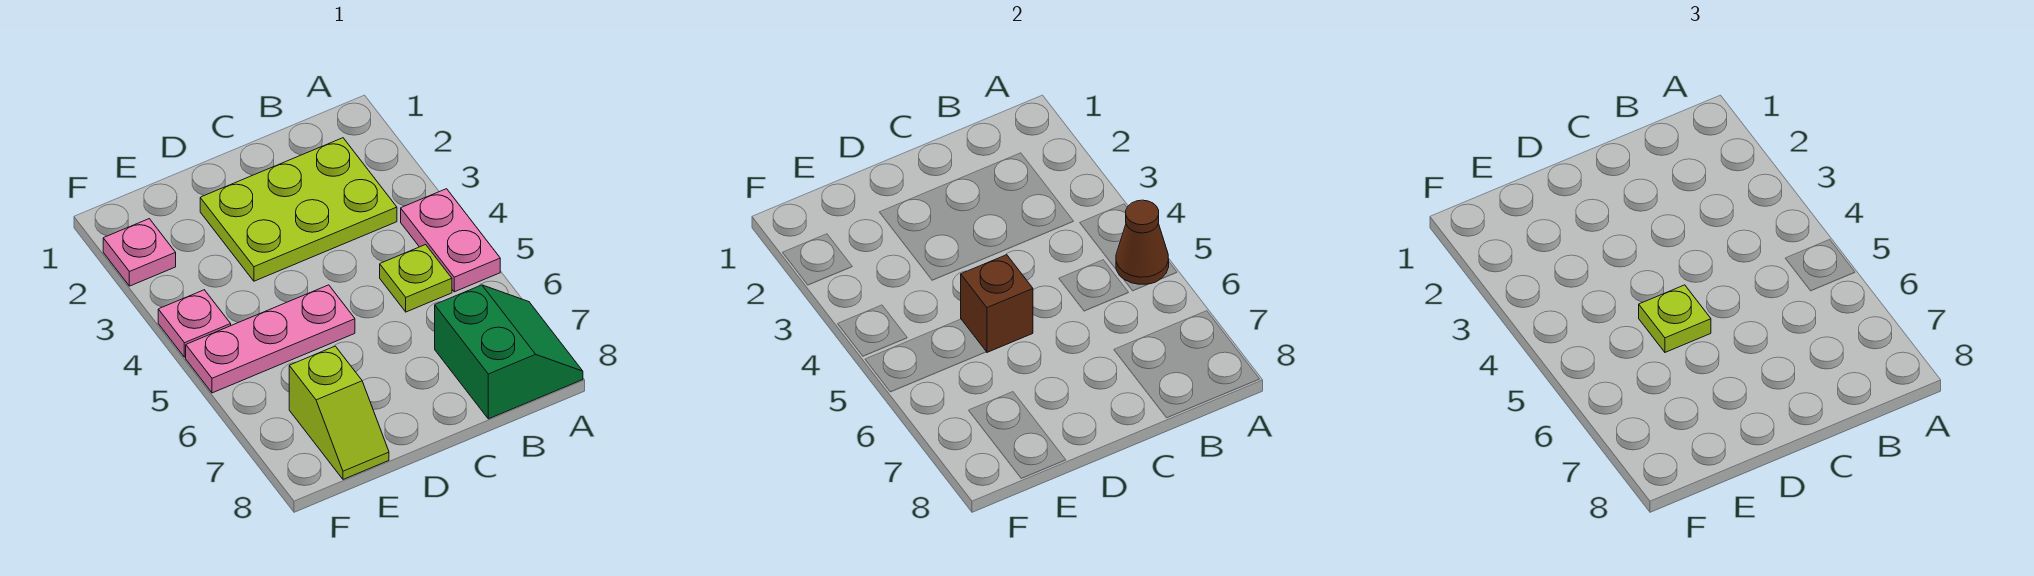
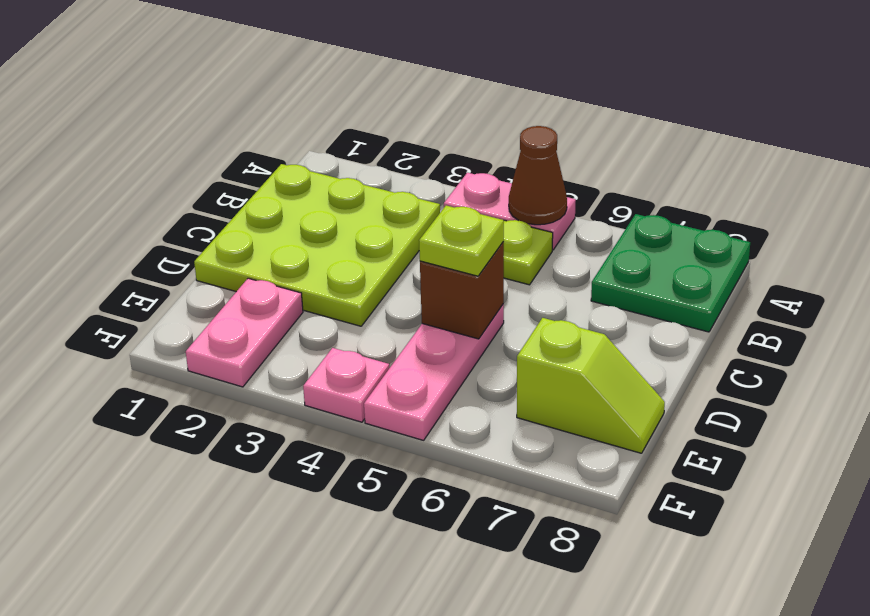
green slope A7:B8 level 1 top B -> green plate A7:B8 level 1
lime plate B2:D3 level 1 -> lime plate B1:D3 level 1
pink plate F2 level 1 -> pink plate E2:F2 level 1

